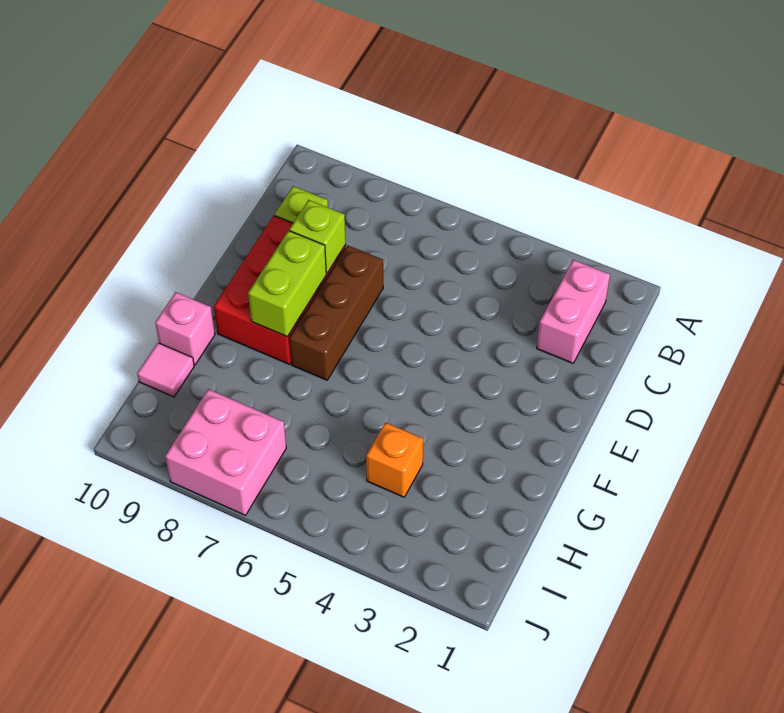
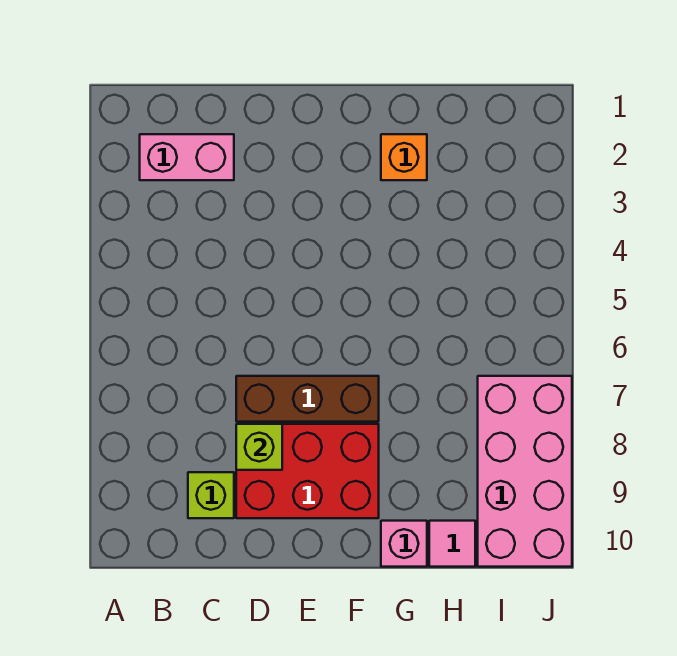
lime brick E8:F8 level 2 -> none
orange brick H4 level 1 -> orange brick G2 level 1
pink brick I7:J8 level 1 -> pink brick I7:J10 level 1

